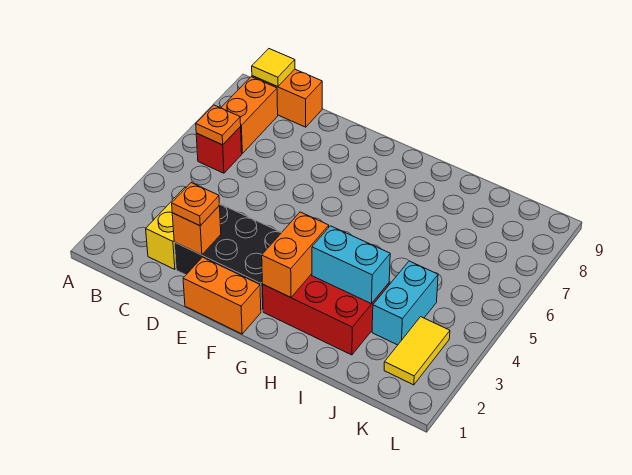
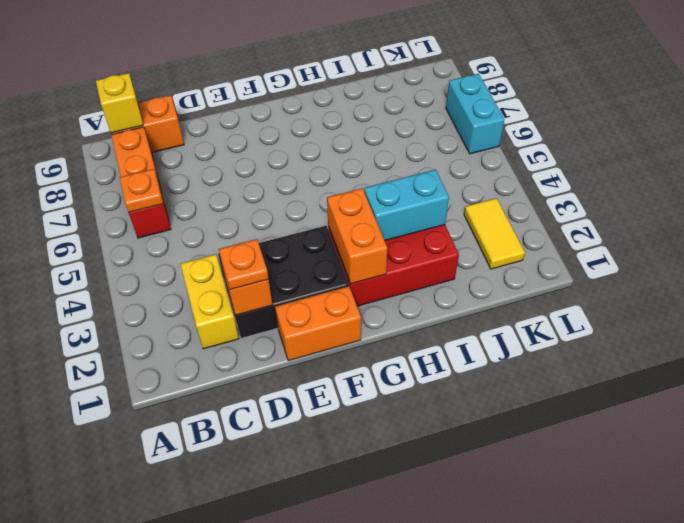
yellow tile B9 level 2 -> yellow brick B9 level 2
cyan brick J3:J4 level 1 -> cyan brick L6:L7 level 1

